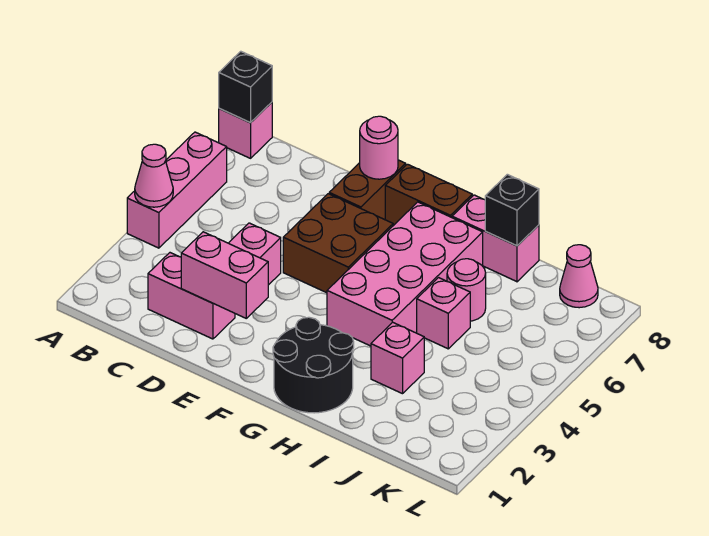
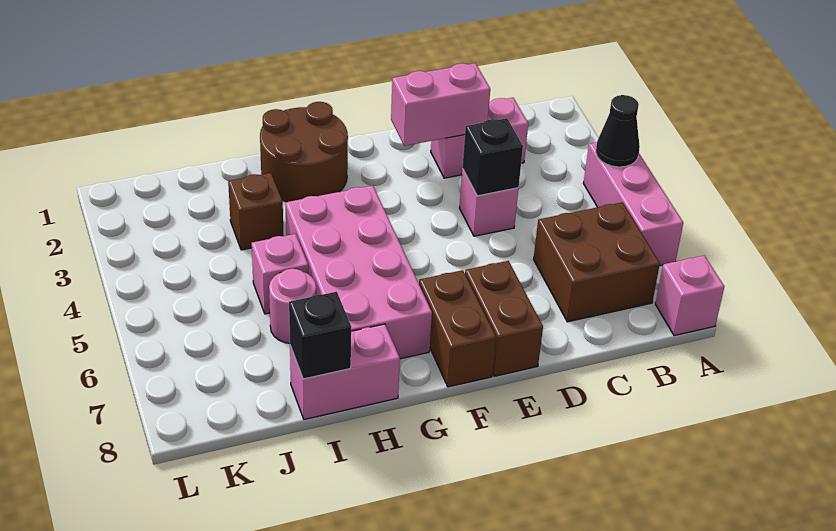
pink cone A4 level 2 -> black cone A4 level 2
black brick A8 level 2 -> black brick D4 level 2
brown brick E5:F6 level 1 -> brown brick B6:C7 level 1
pink round brick E8 level 2 -> none
brown brick F8:G8 level 1 -> brown brick F7:F8 level 1
black round brick G1:H2 level 1 -> brown round brick G1:H2 level 1
pink brick I3 level 1 -> brown brick I3 level 1
pink cone K8 level 1 -> none

